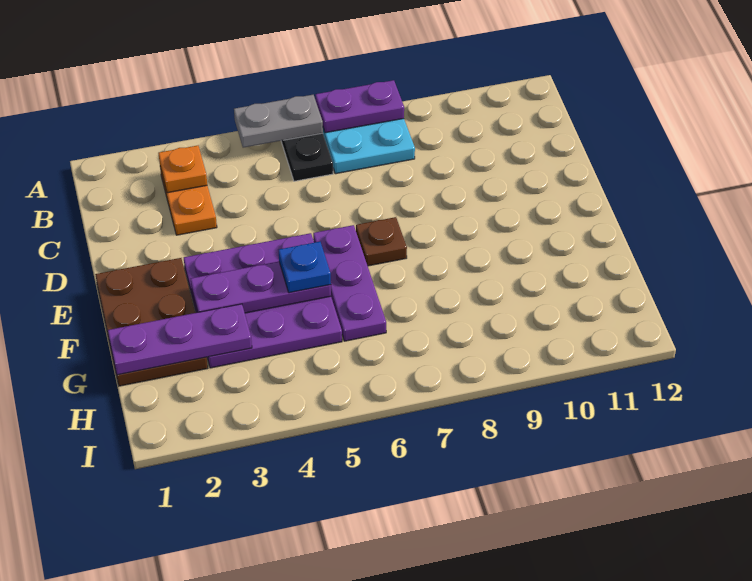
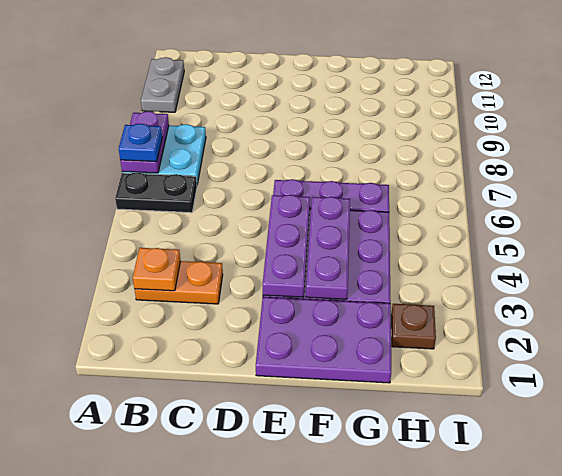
grey plate A5:A6 level 2 -> grey plate A10:A11 level 1
brown plate E1:G2 level 1 -> purple plate E1:G2 level 1
brown plate E7 level 1 -> brown plate H2 level 1
blue plate F5 level 3 -> blue plate A7 level 3
purple plate G1:G3 level 2 -> purple plate E3:E5 level 2

